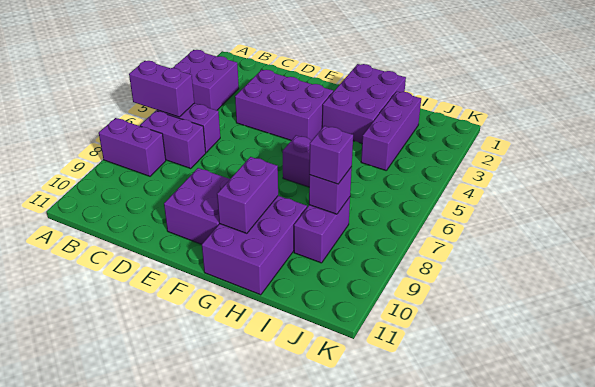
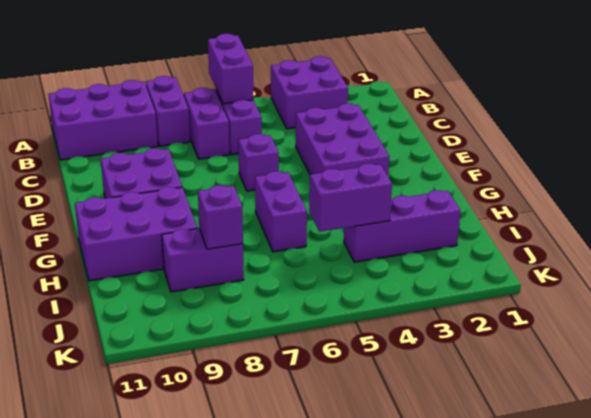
purple brick G1:H3 level 1 -> purple brick A9:B11 level 1
purple brick G9:G10 level 2 -> purple brick I4:I5 level 2
purple brick I8 level 3 -> purple brick E6 level 1

